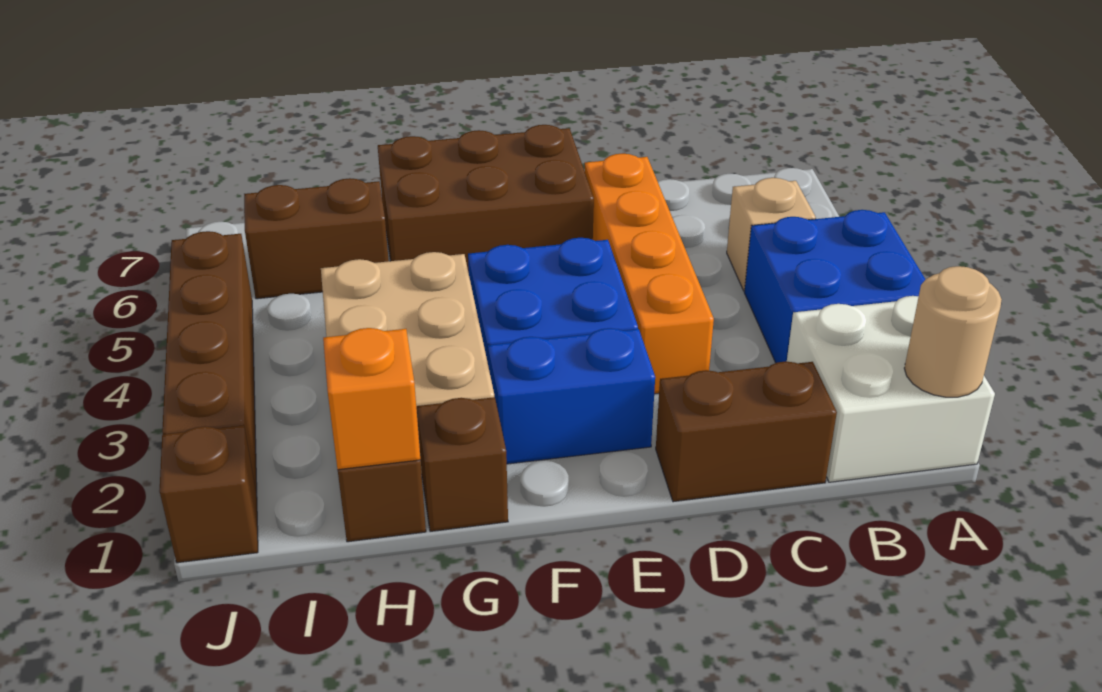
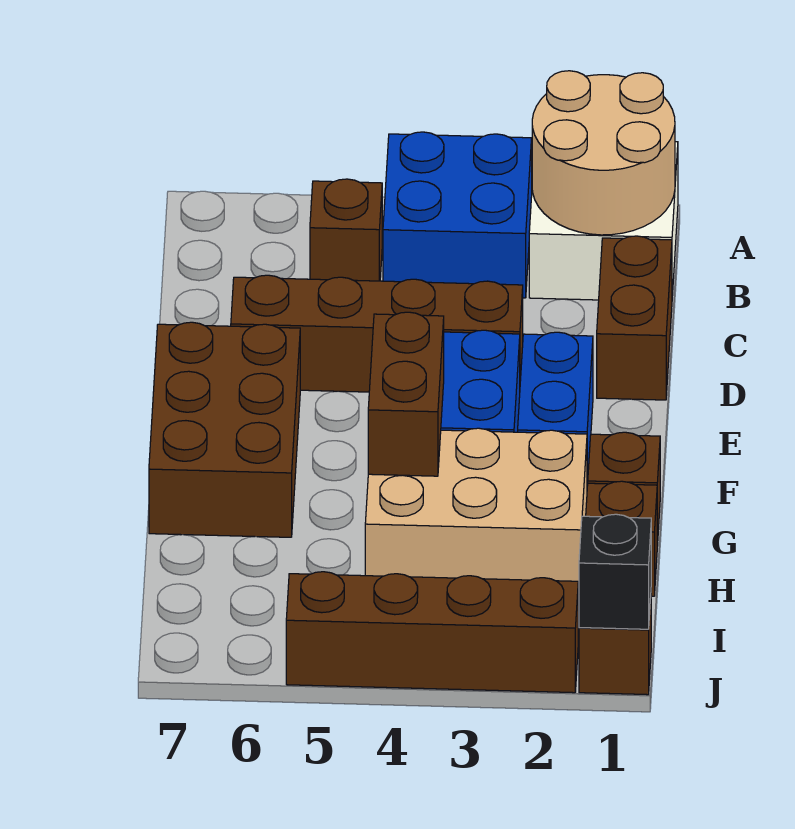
tan round brick A1 level 2 -> tan round brick A1:B2 level 2
tan brick B5 level 1 -> brown brick B5 level 1
orange brick D3:D6 level 1 -> brown brick D3:D6 level 1
orange brick H1 level 2 -> none
brown brick H6:I6 level 1 -> brown brick F4:G4 level 2
none -> black brick J1 level 2

